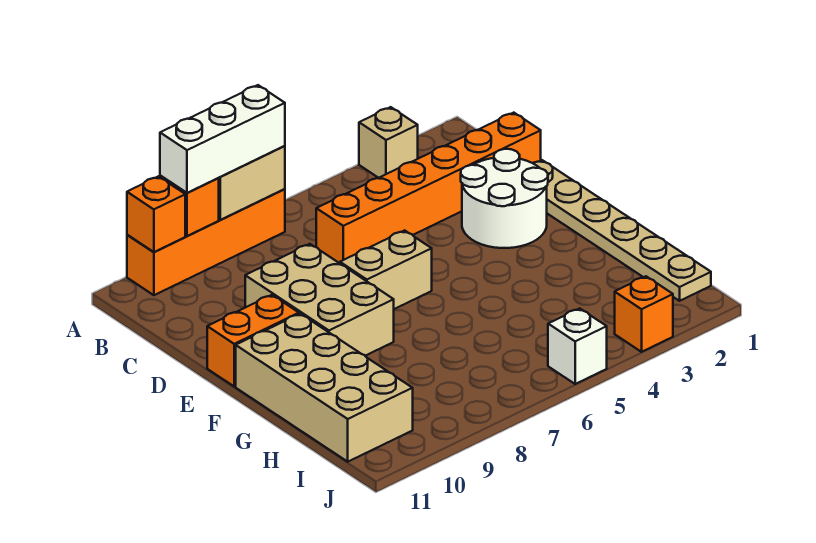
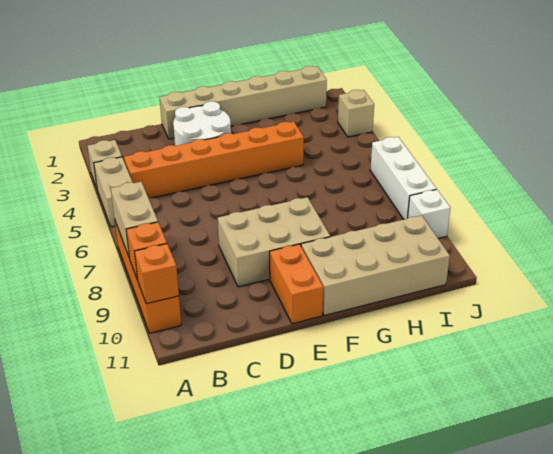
white brick A7:A9 level 3 -> white brick J6:J8 level 1
orange brick C1:C6 level 1 -> orange brick B4:G4 level 1
tan plate D1:I1 level 1 -> tan brick D1:I1 level 1
tan brick E6:E7 level 1 -> tan brick A4:A5 level 1
orange brick J3 level 1 -> tan brick J3 level 1
white brick J5 level 1 -> white brick J9 level 1

